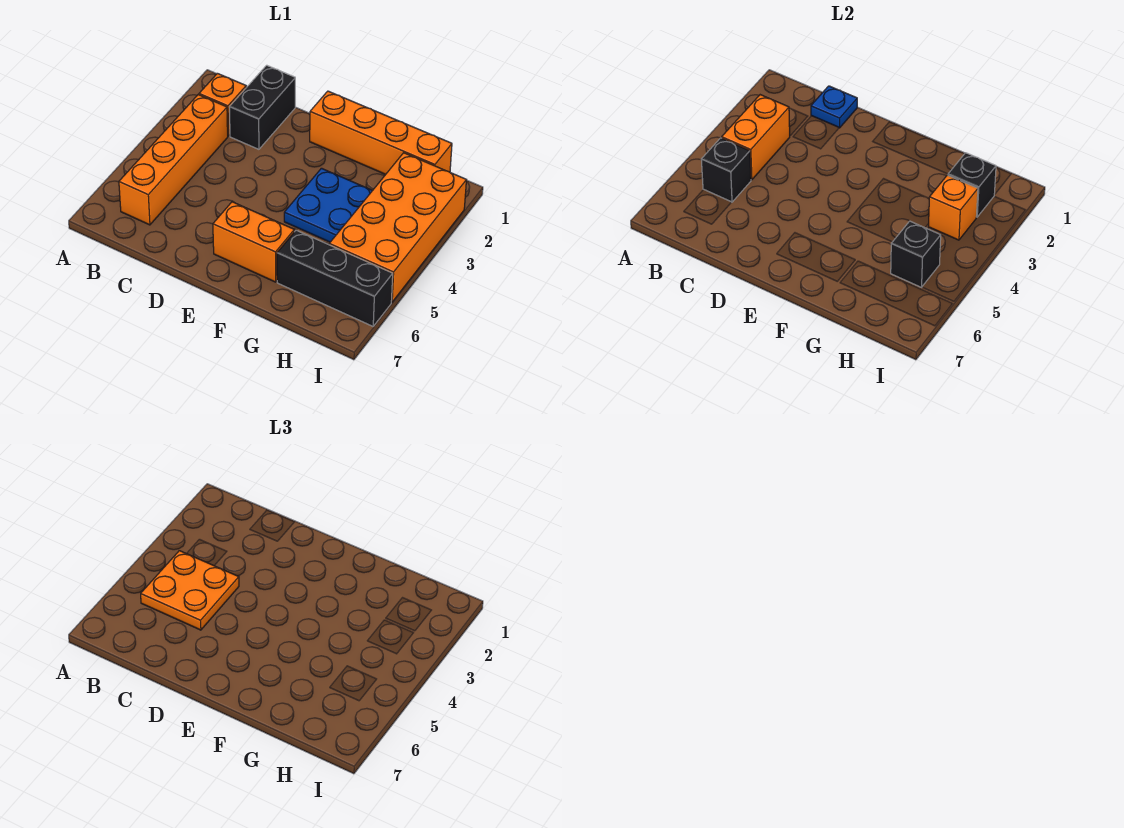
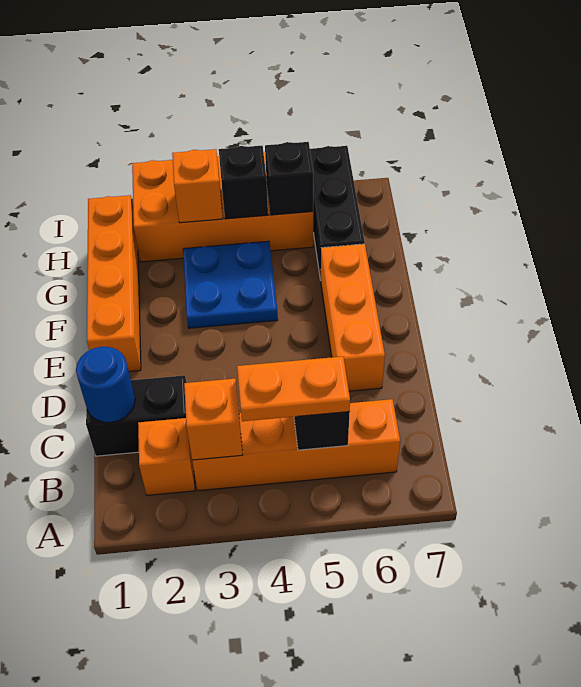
orange brick B3:B4 level 2 -> orange brick B3 level 2
orange plate B4:C5 level 3 -> orange plate B4:B5 level 3
blue plate C1 level 2 -> blue round brick C1 level 2
orange brick E6:F6 level 1 -> orange brick D6:F6 level 1
black brick H2 level 2 -> black brick H4 level 2

